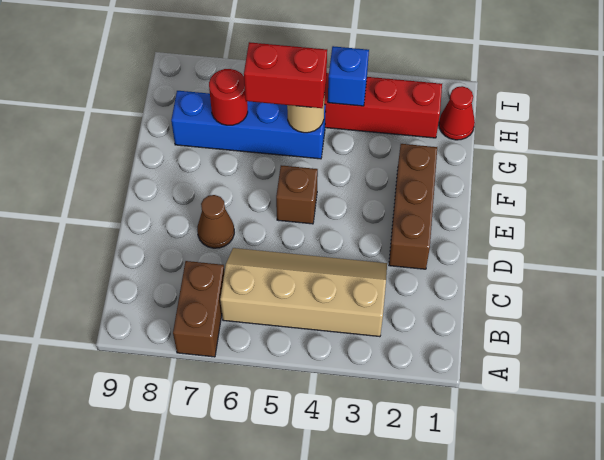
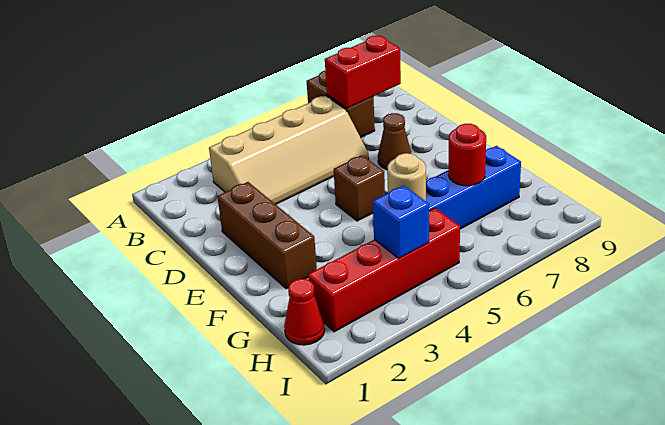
red brick G5:G6 level 3 -> red brick B7:B8 level 2

